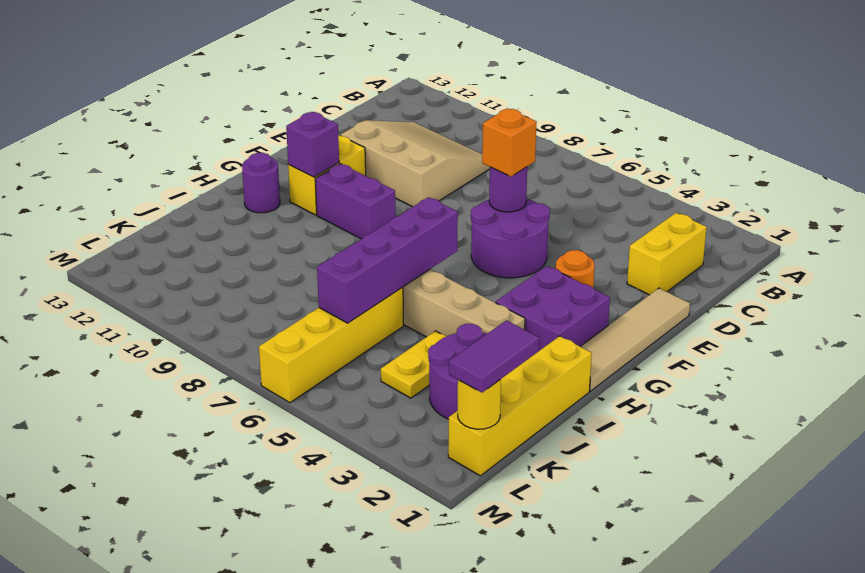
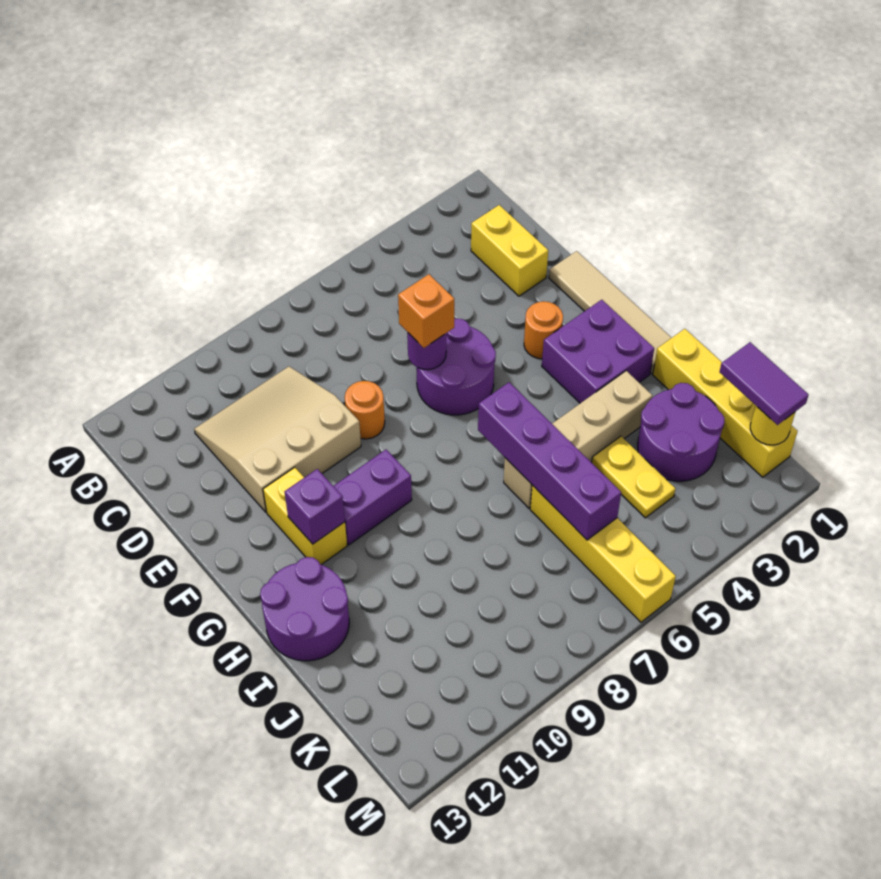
none -> orange round brick E8 level 1
purple round brick H12 level 1 -> purple round brick H12:I13 level 1

